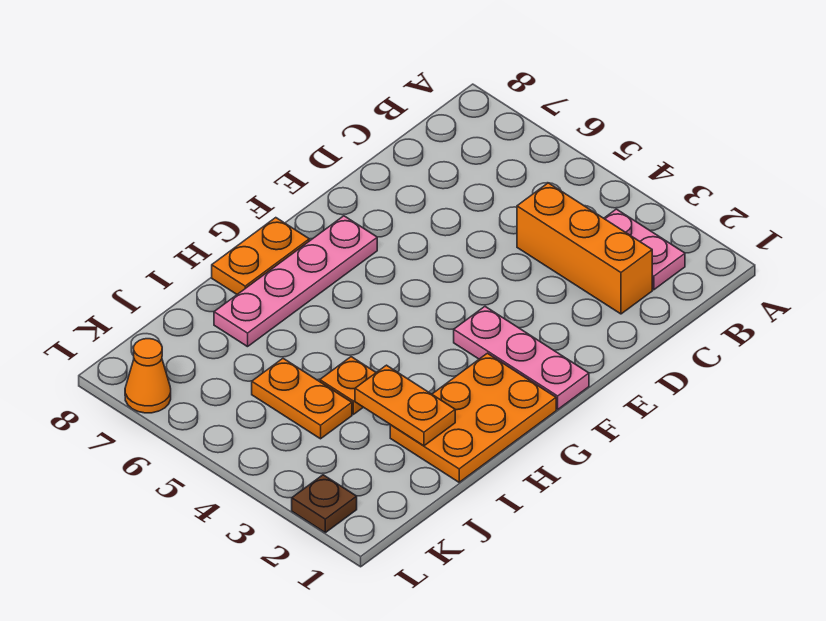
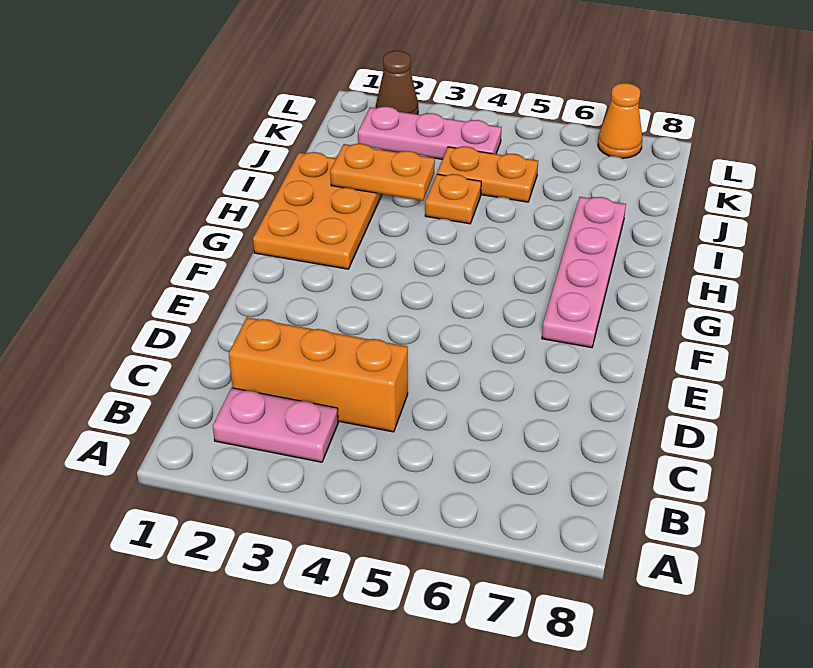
pink plate F1:F3 level 1 -> pink plate K2:K4 level 1
orange plate G8:H8 level 1 -> none
brown plate L2 level 1 -> brown cone L2 level 1

